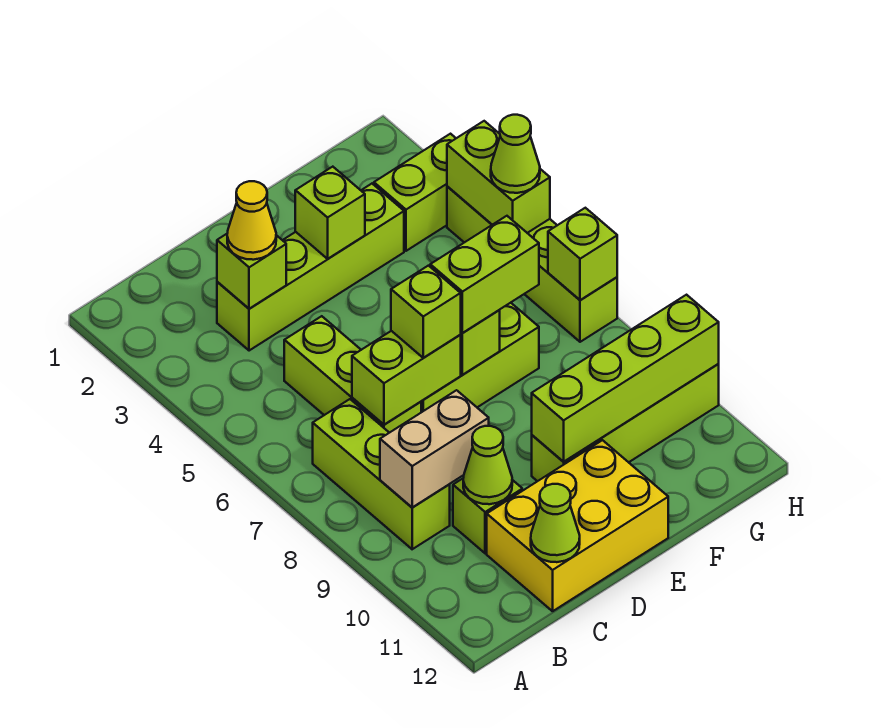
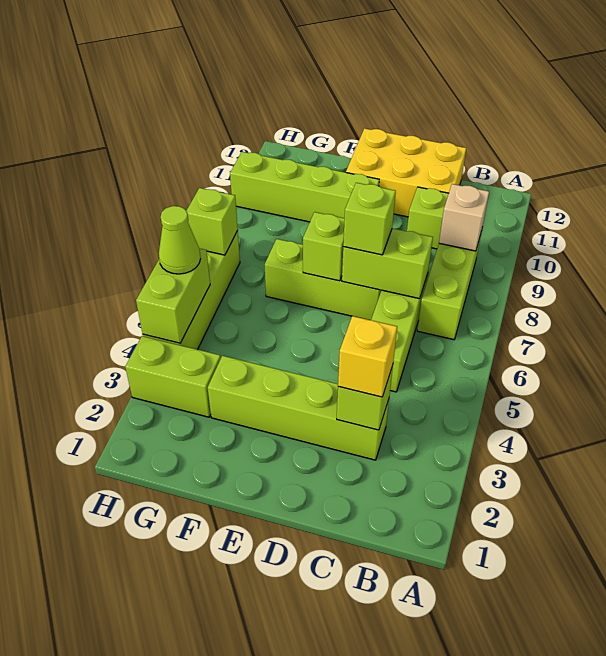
tan brick B9:C9 level 2 -> tan brick B9 level 2
yellow cone C3 level 3 -> yellow brick C3 level 3
lime cone C10 level 2 -> none
lime cone C12 level 2 -> none
lime brick E3 level 2 -> none
lime brick E7:F7 level 3 -> none
lime brick E10:H10 level 2 -> none

